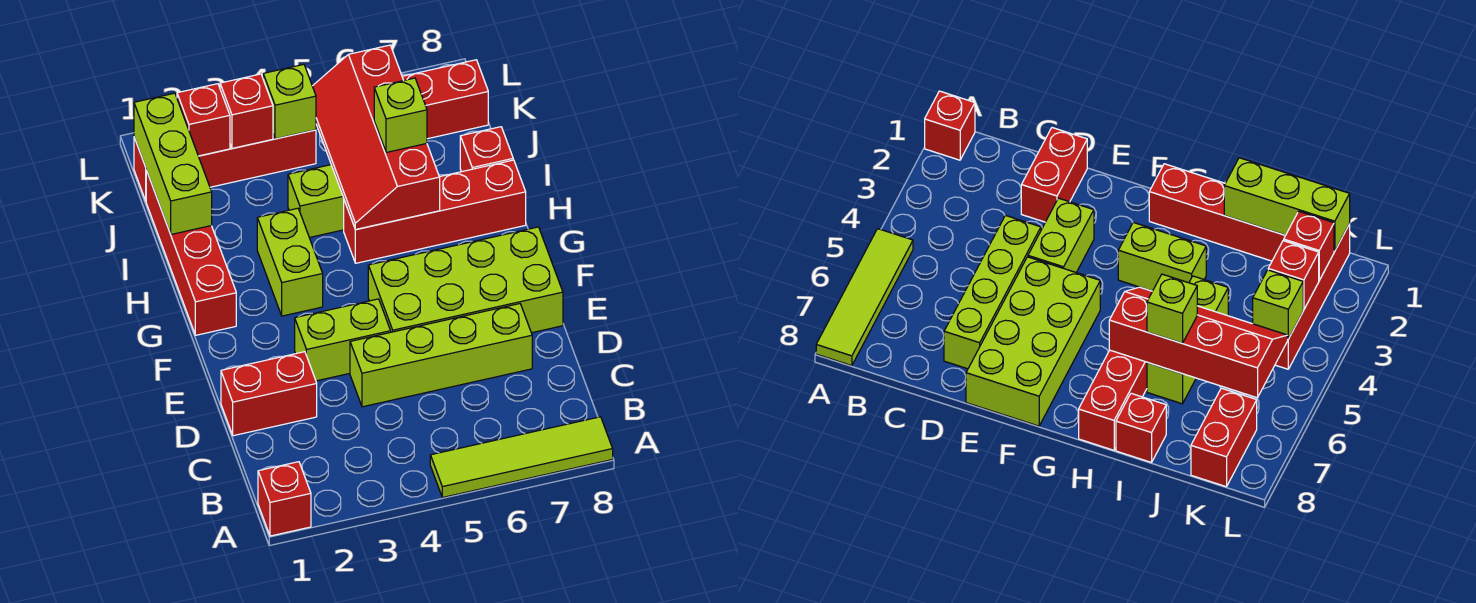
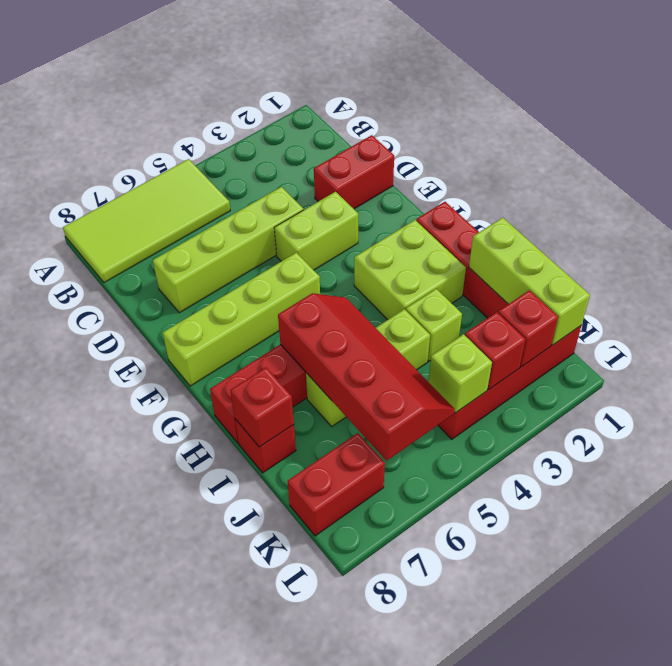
red brick A1 level 1 -> red brick I8 level 2
lime tile A5:A8 level 1 -> lime tile A5:B8 level 1
lime brick E5:F8 level 1 -> lime brick F5:F8 level 1
lime brick G3:H3 level 1 -> lime brick G2:H3 level 1
lime brick I6 level 3 -> lime brick I3 level 1

